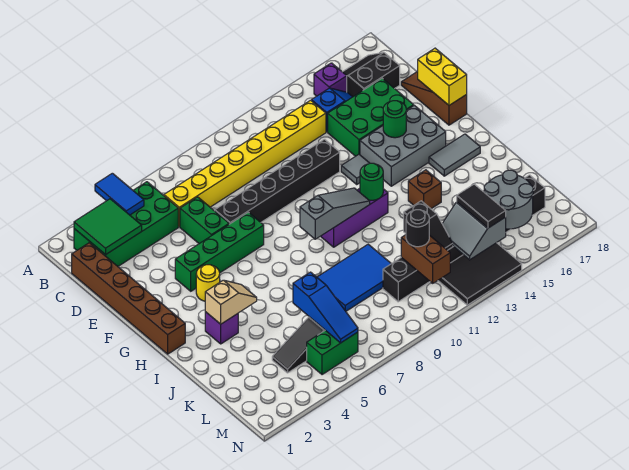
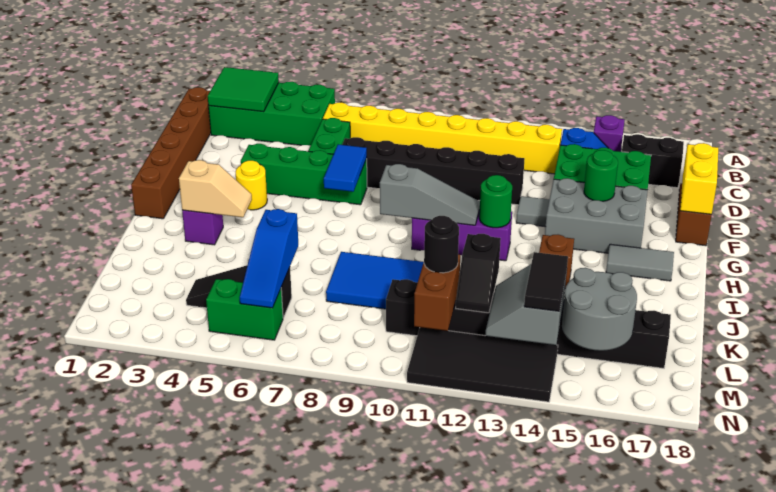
blue tile A4:B4 level 2 -> blue tile F7:G7 level 2
black tile M12:N14 level 1 -> black tile M11:N14 level 1

